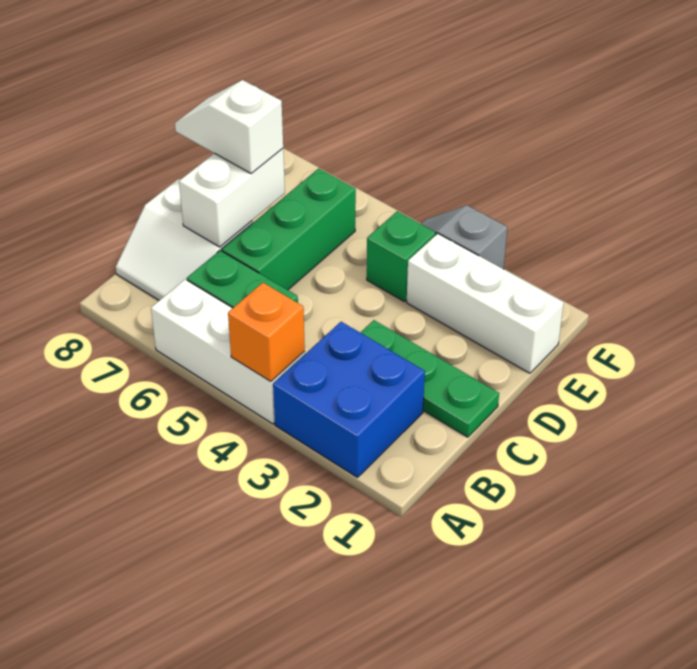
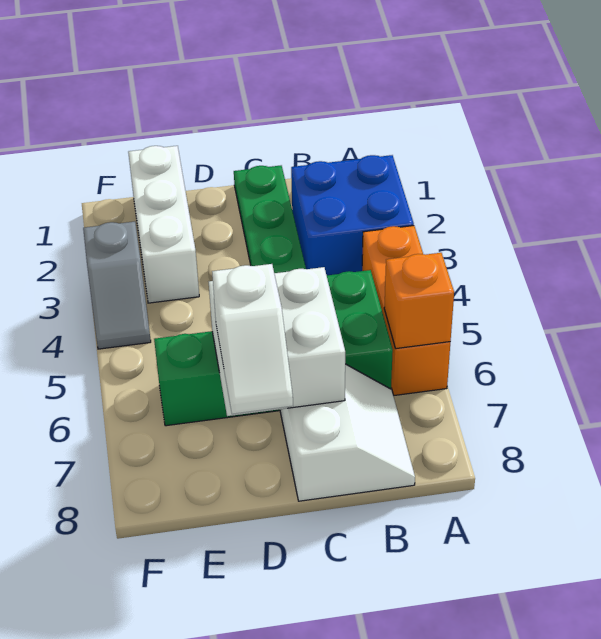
white brick A4:A6 level 1 -> orange brick A4:A6 level 1
orange brick A4 level 2 -> orange brick A6 level 2
white brick C7:D7 level 2 -> white brick C6:D7 level 2
green brick E4 level 1 -> none

